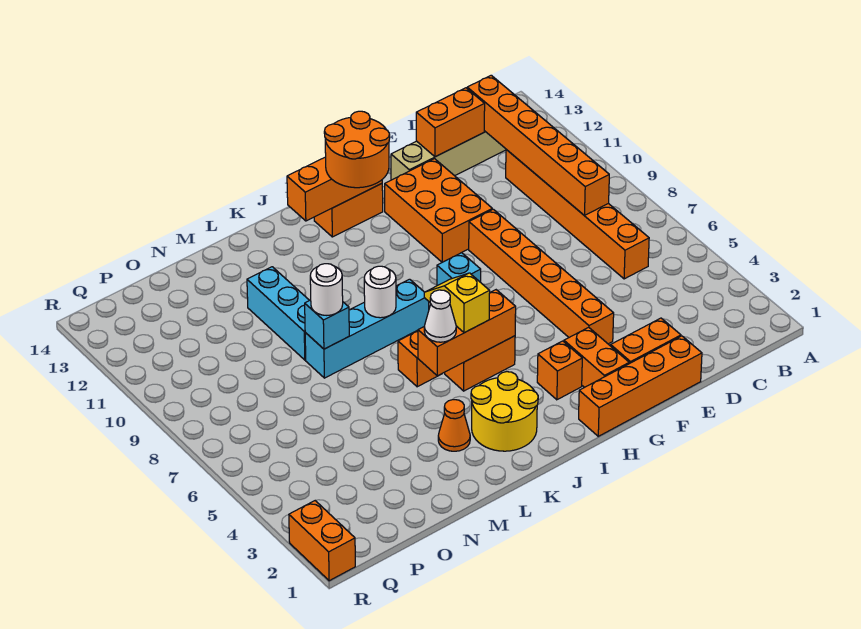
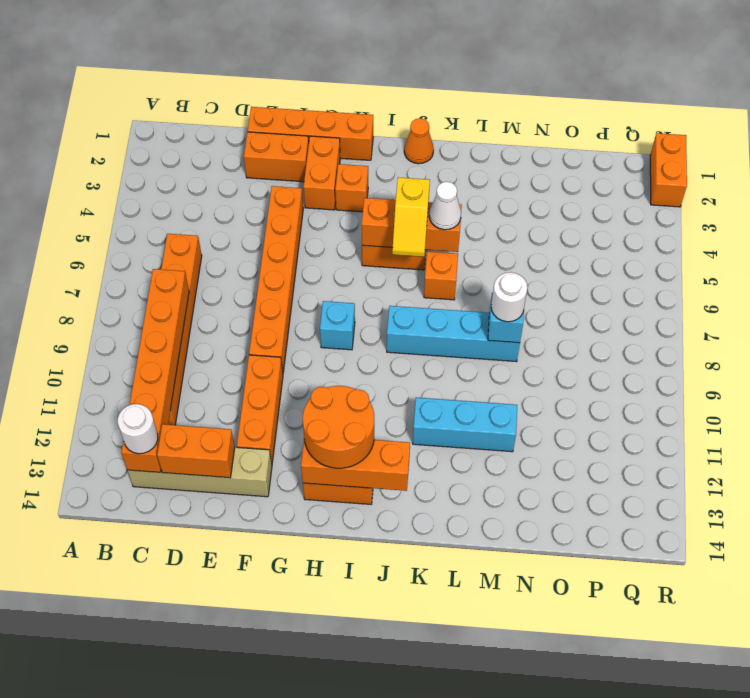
orange brick F10:G12 level 1 -> orange brick F10:F12 level 1
yellow round brick J2:K3 level 1 -> none
white round brick K8 level 2 -> white round brick C13 level 3
orange cone L3 level 1 -> orange cone J1 level 1
cyan brick M9:M11 level 1 -> cyan brick K11:M11 level 1

